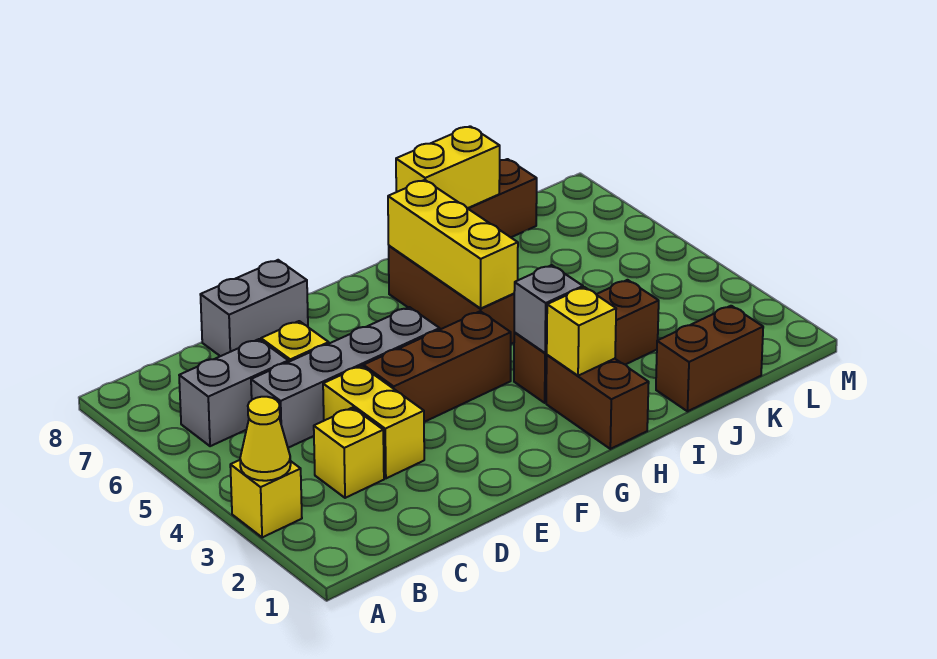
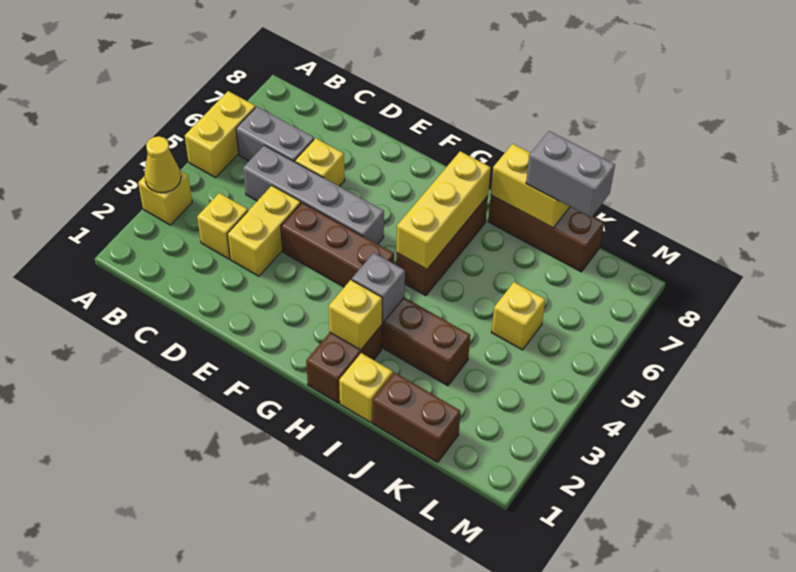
none -> yellow brick A5:A6 level 1
grey brick D8:E8 level 1 -> grey brick J8:K8 level 3
none -> yellow brick I1 level 1
none -> yellow brick K5 level 1

